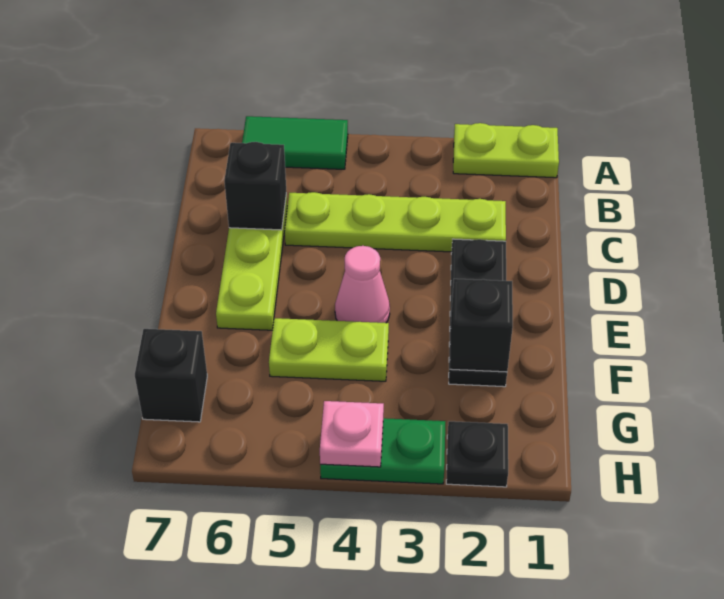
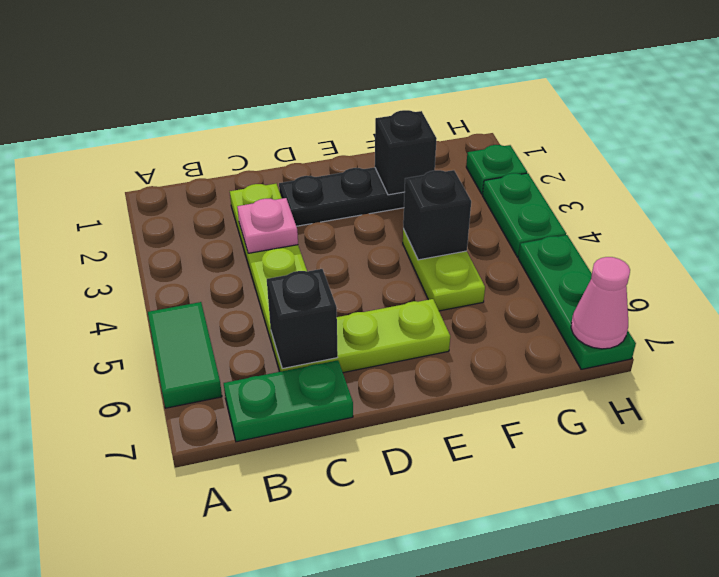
lime plate A1:A2 level 1 -> none
none -> green plate B7:C7 level 1
pink cone E4 level 1 -> pink cone H7 level 2
black brick G7 level 1 -> black brick F4 level 2
black plate H2 level 1 -> green plate H2 level 1
pink plate H4 level 2 -> pink plate C3 level 2
none -> green plate H5:H7 level 1

